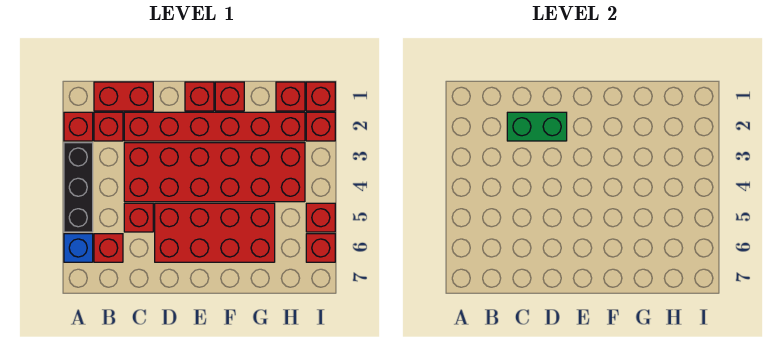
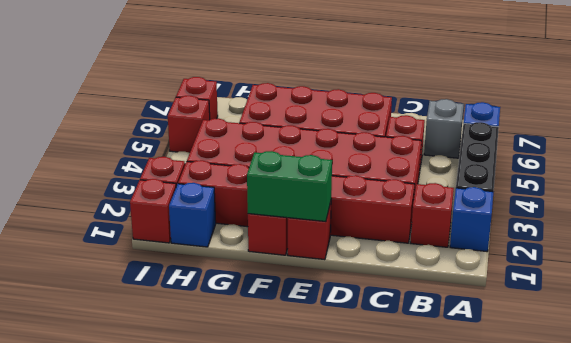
red brick A2 level 1 -> blue brick A2 level 1
red brick B1:C1 level 1 -> none
red brick B6 level 1 -> grey brick B6 level 1
green brick C2:D2 level 2 -> green brick E1:F1 level 2
red brick H1 level 1 -> blue brick H1 level 1

